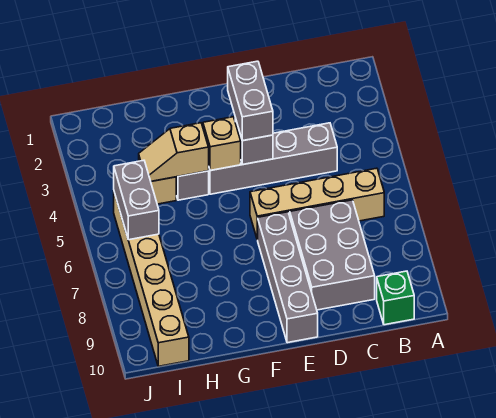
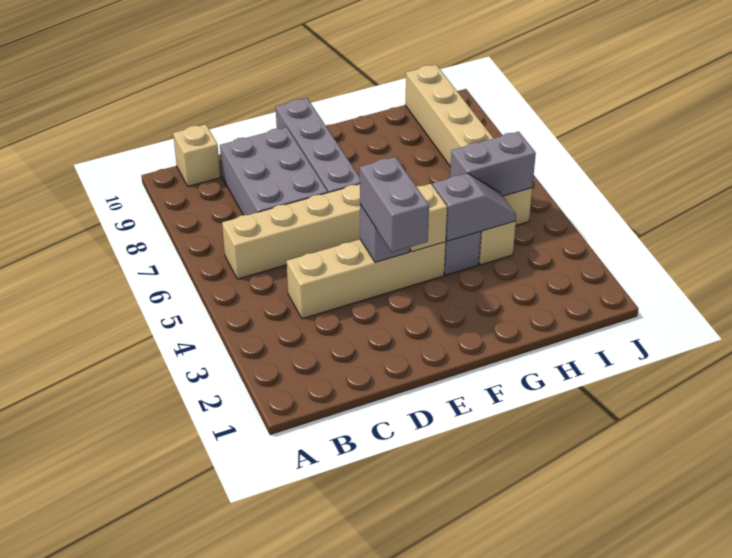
green brick B10 level 1 -> tan brick B10 level 1
grey brick C4:F4 level 1 -> tan brick C4:F4 level 1
tan slope G4:H4 level 2 top G -> grey slope G4:H4 level 2 top G
grey brick I5:I6 level 2 -> grey brick H5:I5 level 2

